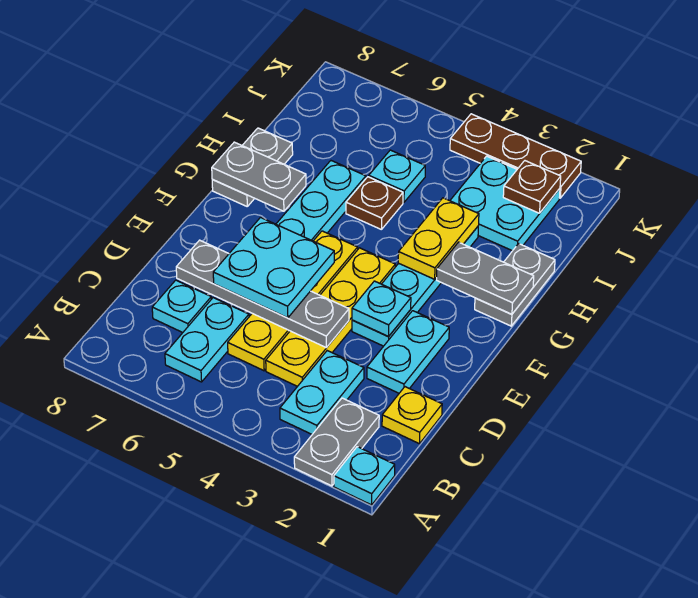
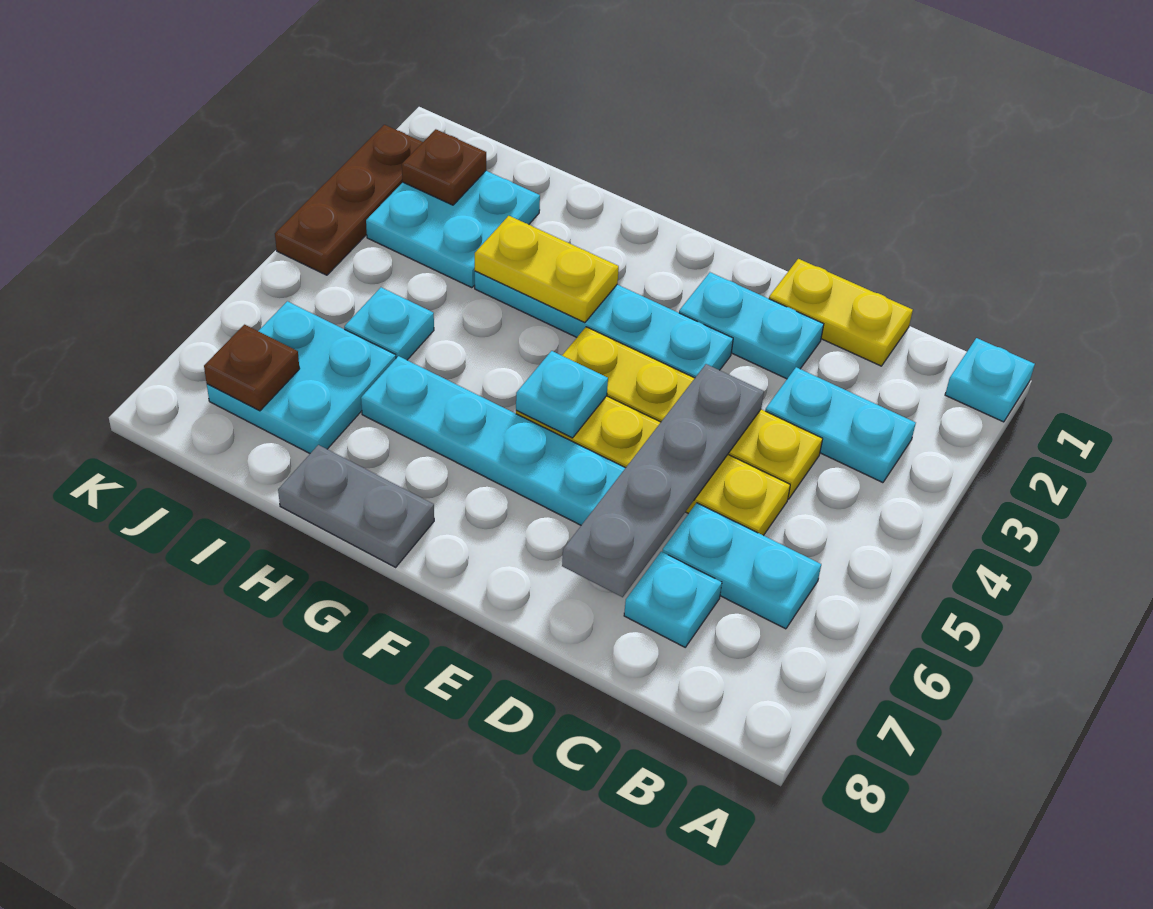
grey plate A2:B2 level 1 -> none
yellow plate C1 level 1 -> yellow plate C1:D1 level 1
cyan plate D5:E6 level 3 -> cyan plate I6:J7 level 1
cyan plate E3 level 2 -> cyan plate F5 level 2
grey plate G1:H1 level 1 -> none
grey plate G1:G2 level 2 -> none
grey plate G7:G8 level 2 -> none
brown plate H5 level 1 -> brown plate J7 level 2

